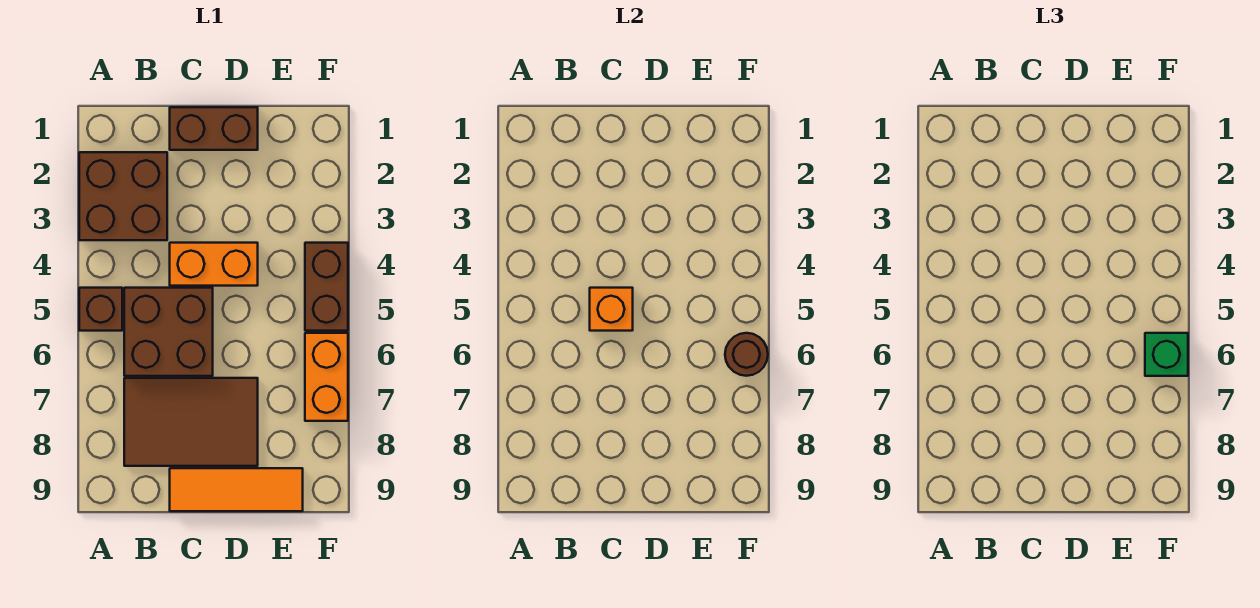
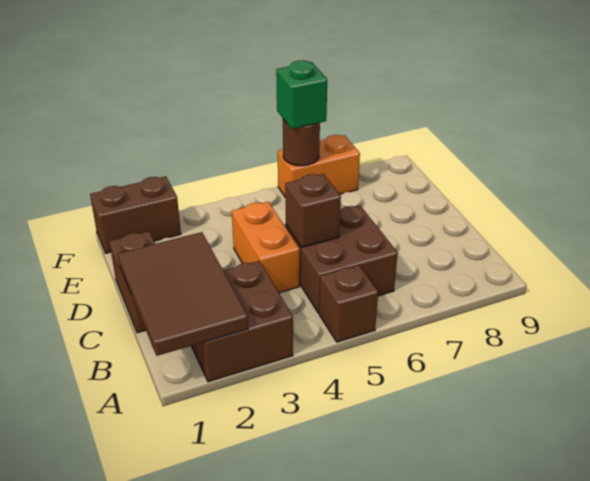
brown tile B7:D8 level 1 -> brown tile A1:C2 level 2
orange brick C5 level 2 -> brown brick C5 level 2
orange tile C9:E9 level 1 -> none
brown brick F4:F5 level 1 -> brown brick F1:F2 level 1

